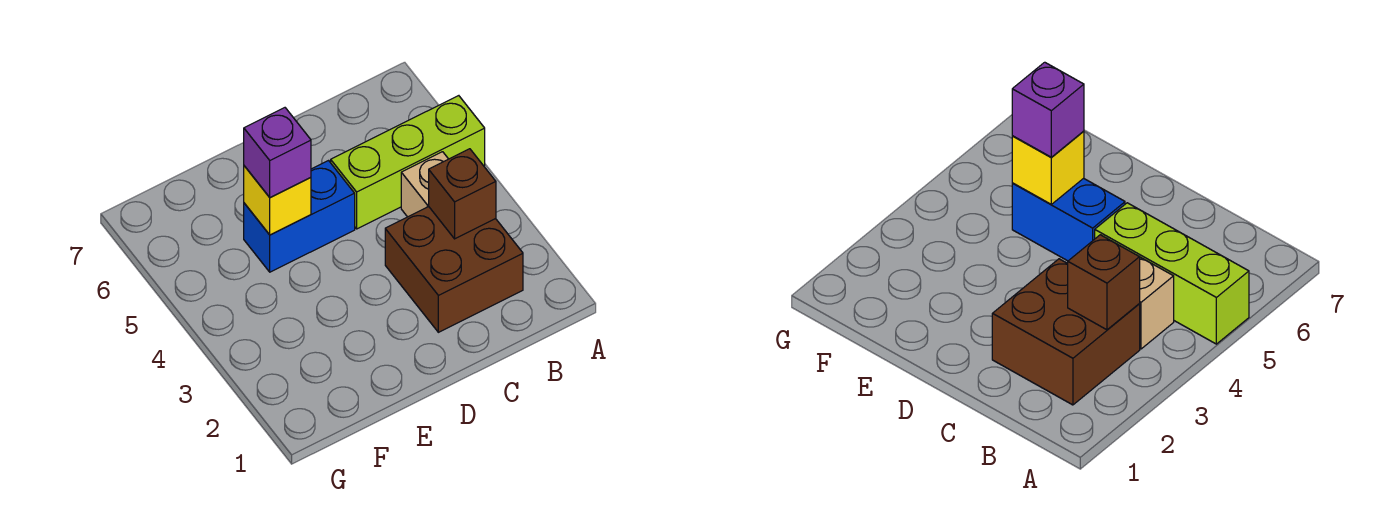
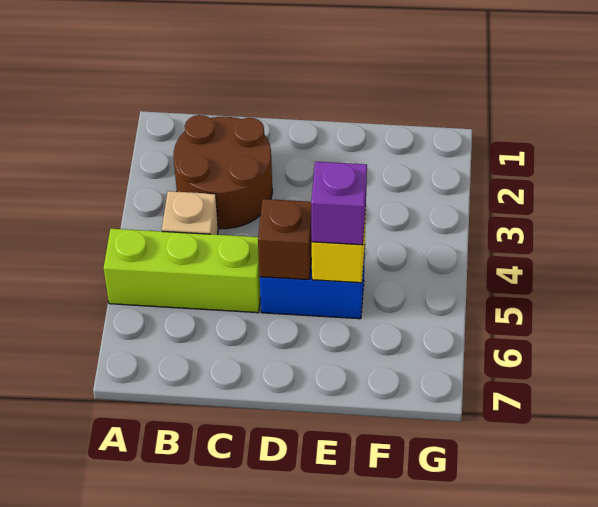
brown brick B2:C3 level 1 -> brown round brick B2:C3 level 1
brown brick B3 level 2 -> brown brick D5 level 2

